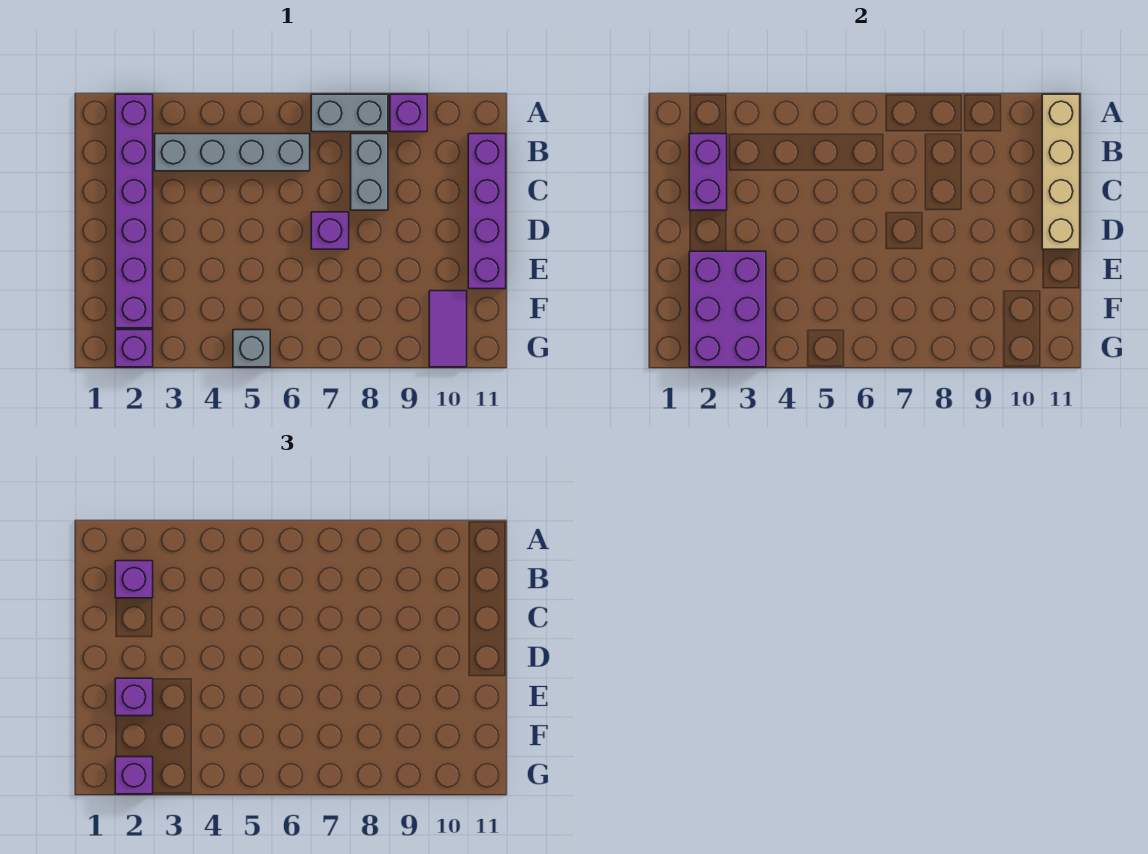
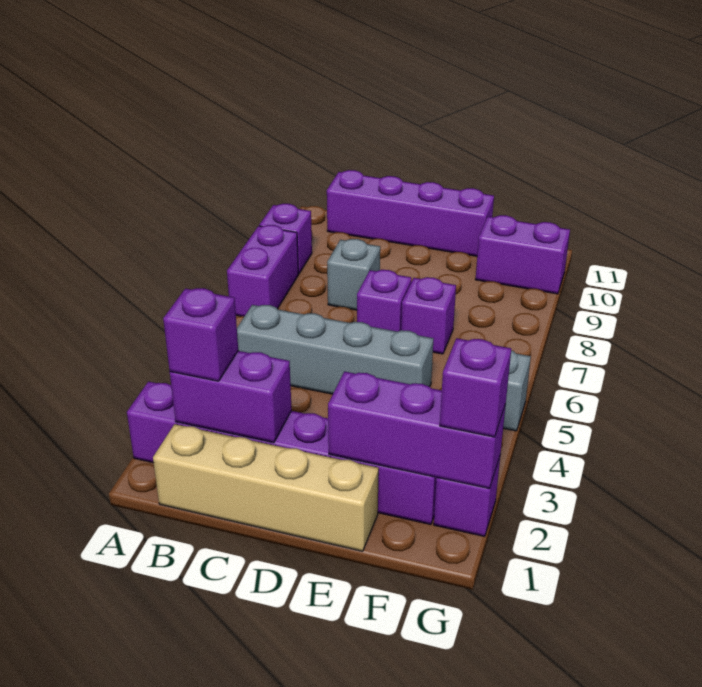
grey brick A7:A8 level 1 -> purple brick A7:A8 level 1
tan brick A11:D11 level 2 -> tan brick B1:E1 level 1
grey brick B3:B6 level 1 -> grey brick B5:E5 level 1
grey brick B8:C8 level 1 -> grey brick C8 level 1
purple brick E2:G3 level 2 -> purple brick E2:G2 level 2
purple brick E2 level 3 -> purple brick E7 level 1
purple tile F10:G10 level 1 -> purple brick F10:G10 level 1

